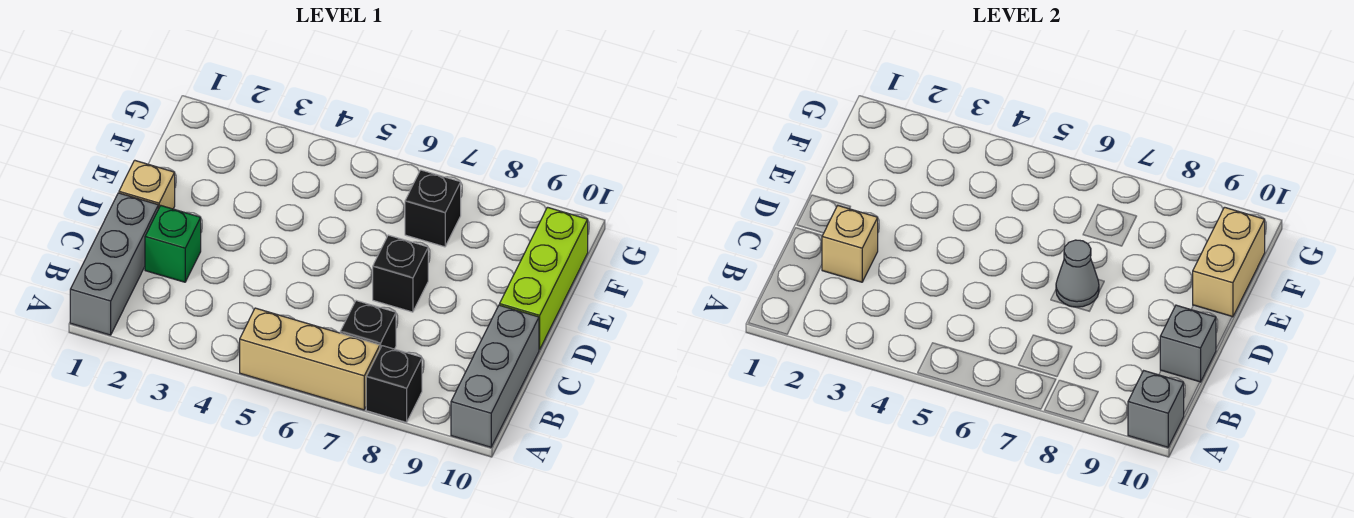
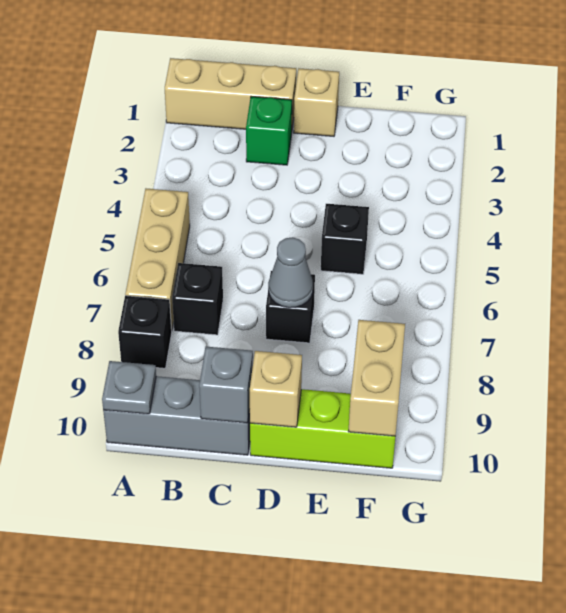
grey brick A1:C1 level 1 -> tan brick A1:C1 level 1
grey brick A10 level 2 -> grey plate A10 level 2
tan brick C2 level 2 -> tan brick D10 level 2
tan brick E10:F10 level 2 -> tan brick F9:F10 level 2
black brick F7 level 1 -> black brick E5 level 1

